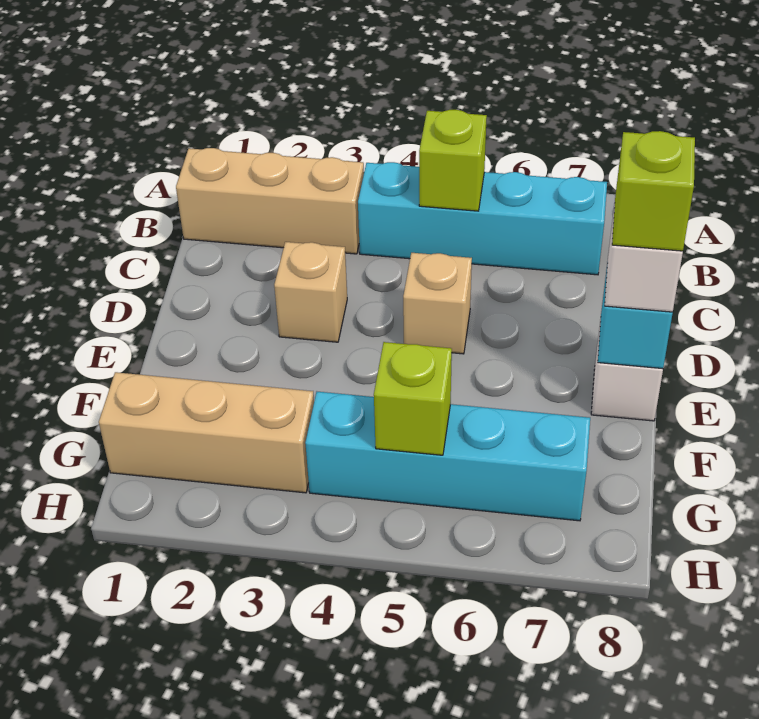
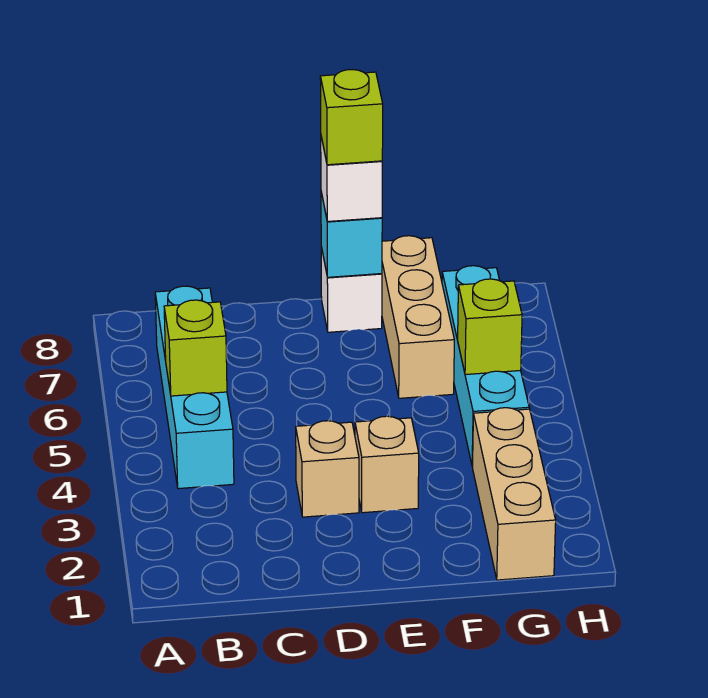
tan brick B1:B3 level 1 -> tan brick F6:F8 level 1
tan brick D5 level 1 -> tan brick E3 level 1

